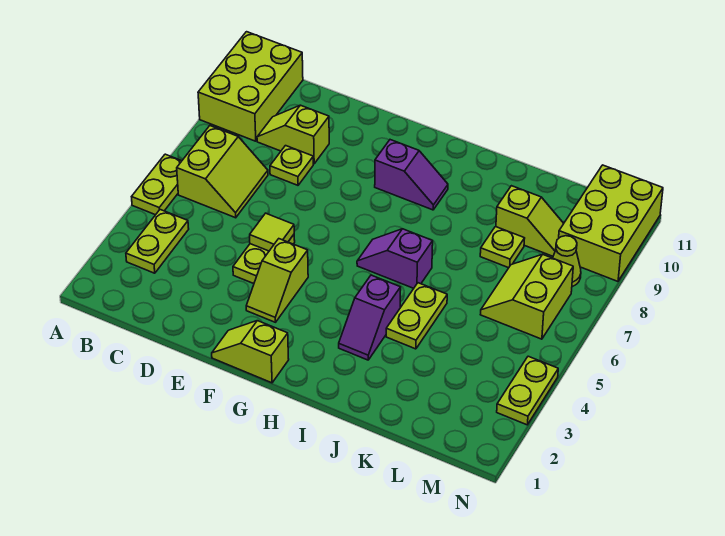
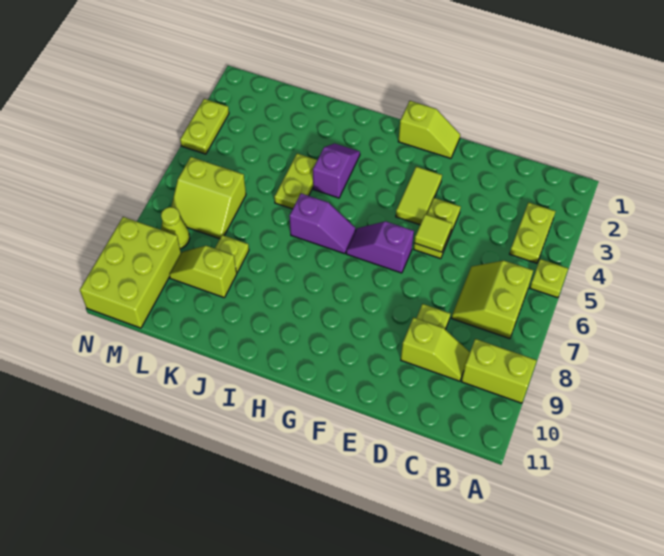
lime plate A5:A6 level 1 -> lime plate A5 level 1
lime brick A9:B11 level 1 -> lime brick A9:B9 level 1
lime slope F3:F4 level 1 top 4 -> lime tile F3:F4 level 1
purple slope G9:H9 level 1 top G -> purple slope F6:G6 level 1 top F
lime slope L6:M7 level 1 top M -> lime slope L6:M7 level 1 top 6

